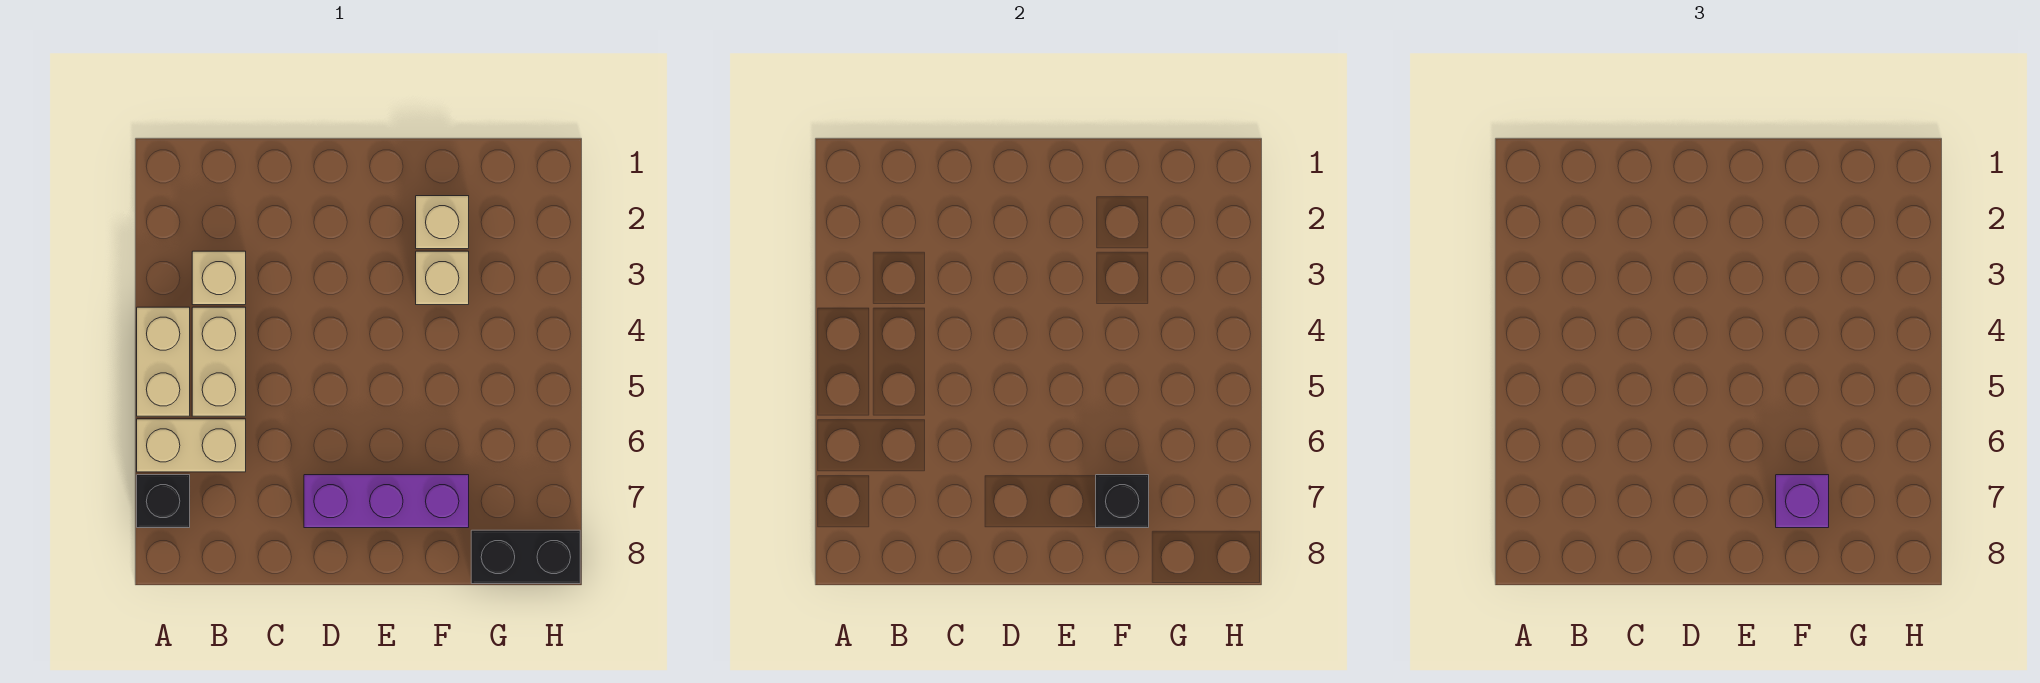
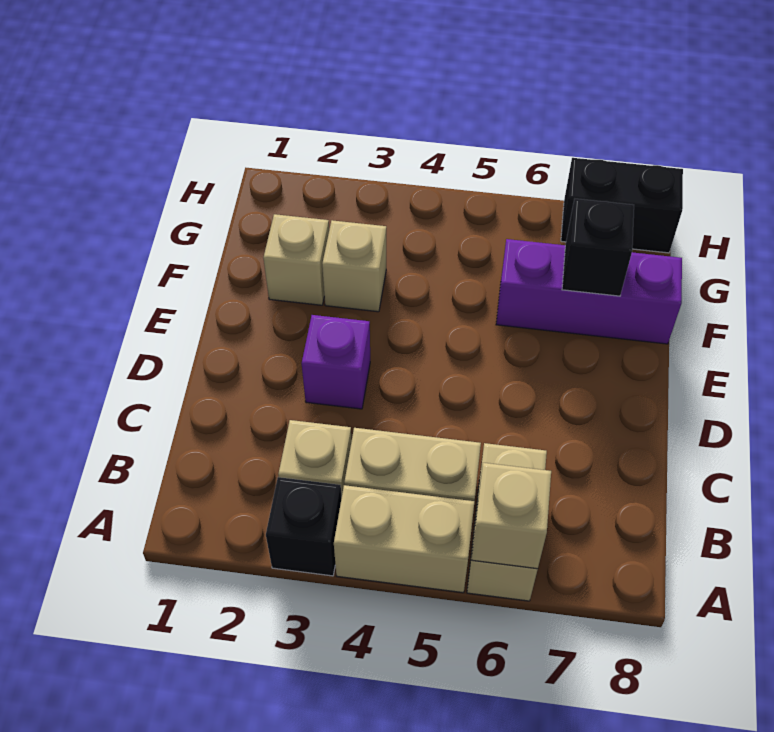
none -> tan brick A6 level 2
black brick A7 level 1 -> black brick A3 level 1
purple brick D7:F7 level 1 -> purple brick F6:F8 level 1
purple brick F7 level 3 -> purple brick D3 level 1
black brick G8:H8 level 1 -> black brick H7:H8 level 1

